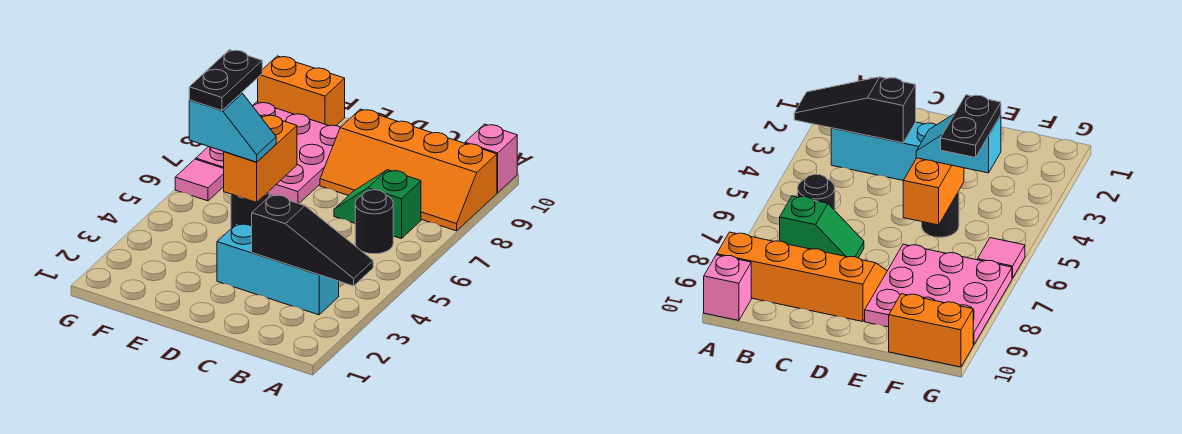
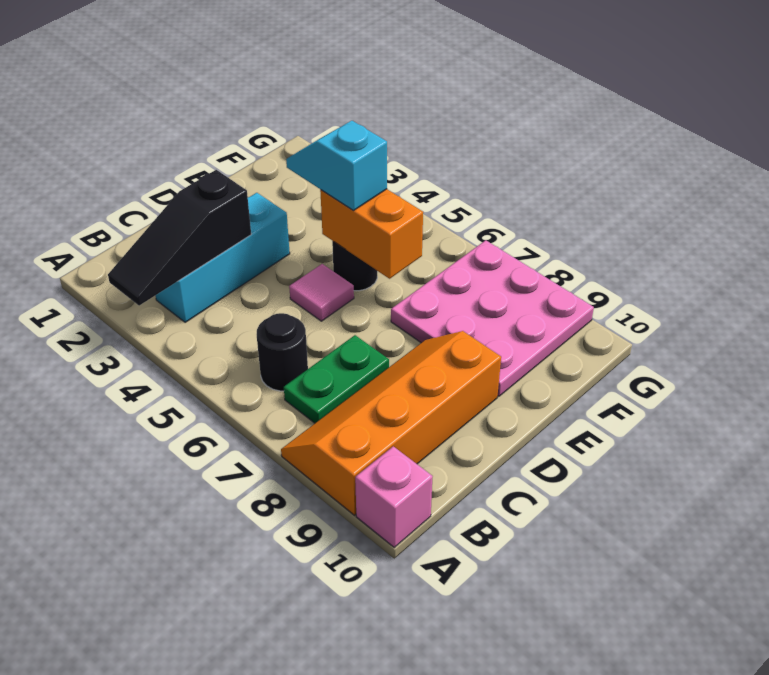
green slope B7:C7 level 1 top B -> green plate B7:C7 level 1
cyan slope E5:F5 level 3 top F -> cyan slope E4:E5 level 3 top 5
black plate F5:F6 level 4 -> none
orange brick F10:G10 level 1 -> none
pink tile G6 level 1 -> pink tile D5 level 1

